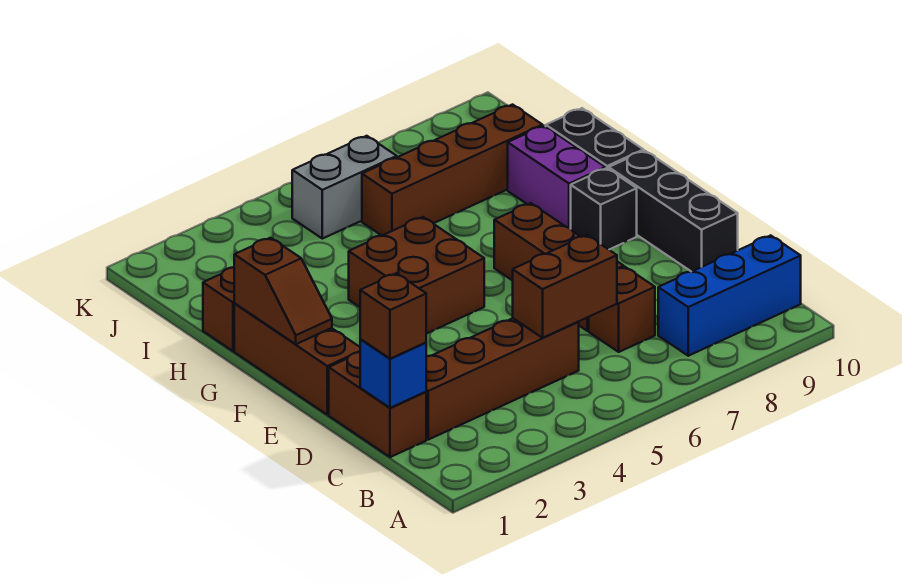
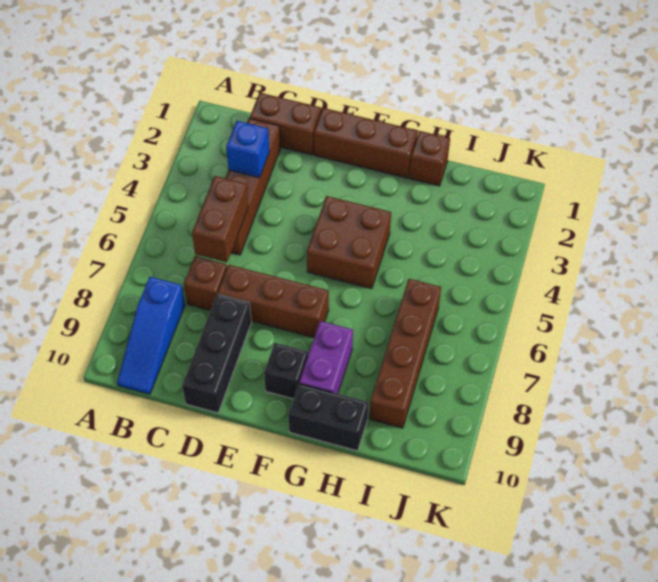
blue brick B8:B10 level 1 -> blue slope B8:B10 level 1 top 8
blue brick C1 level 2 -> blue brick C3 level 2
brown brick C1 level 3 -> none
black brick D10:F10 level 1 -> black brick D8:D10 level 1
brown slope F1:G1 level 2 top G -> none
purple brick G9:H9 level 1 -> purple brick G8:G9 level 1
grey brick J5:J6 level 1 -> none

